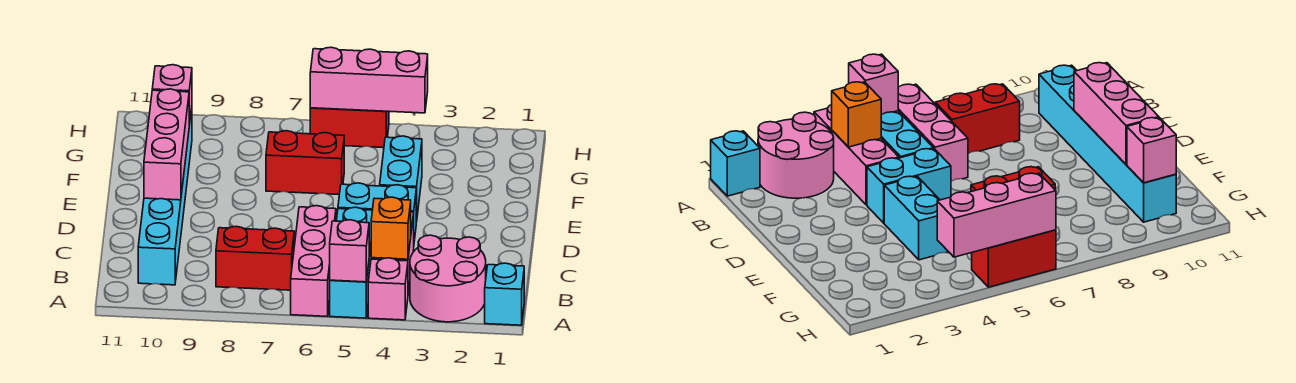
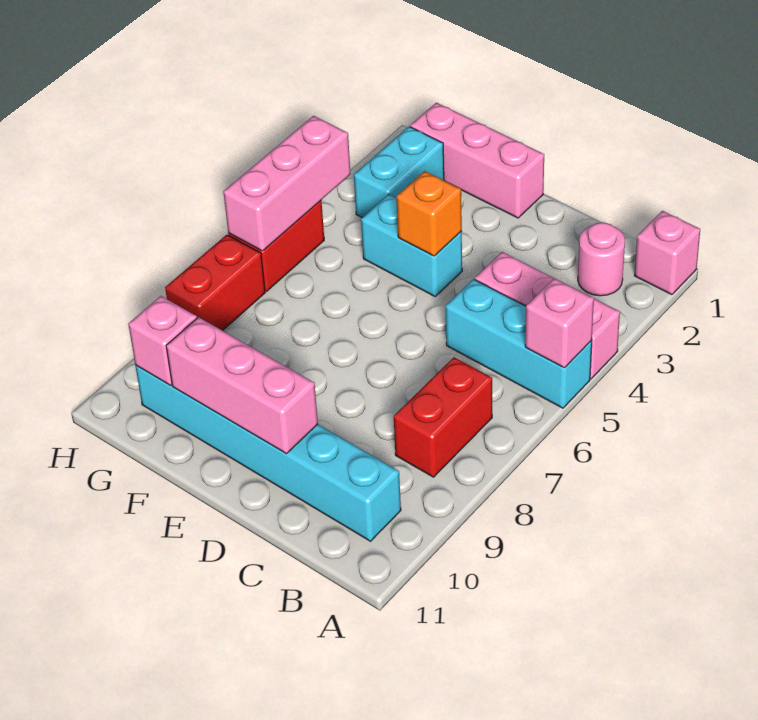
cyan brick A1 level 1 -> pink brick A1 level 1
pink round brick A2:B3 level 1 -> pink round brick B2 level 1
pink brick A6:C6 level 1 -> pink brick E1:G1 level 1
orange brick B4 level 2 -> orange brick E4 level 2
cyan brick D4:D5 level 1 -> cyan brick G2:G3 level 1
red brick F6:F7 level 1 -> red brick H7:H8 level 1

